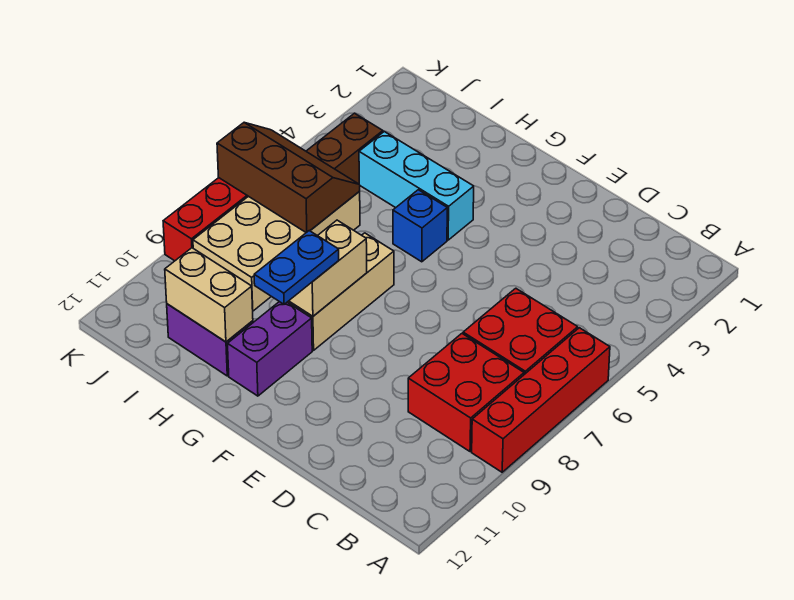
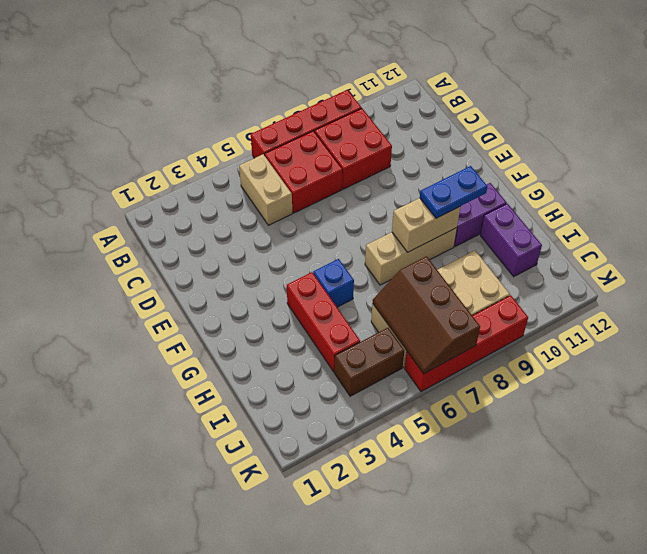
cyan brick G4:I4 level 1 -> red brick G4:I4 level 1
tan brick H11:I11 level 2 -> tan brick B5:C5 level 1

